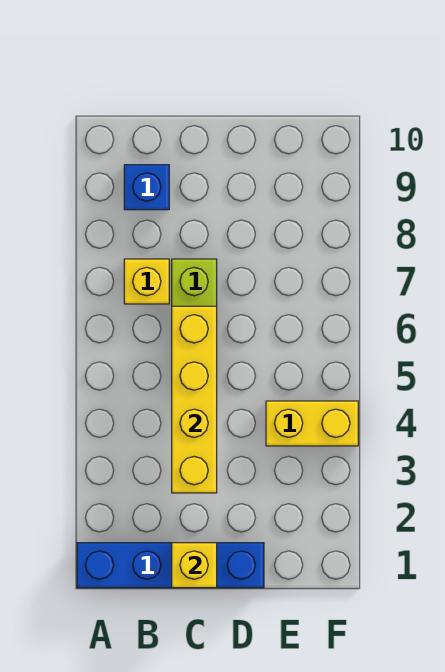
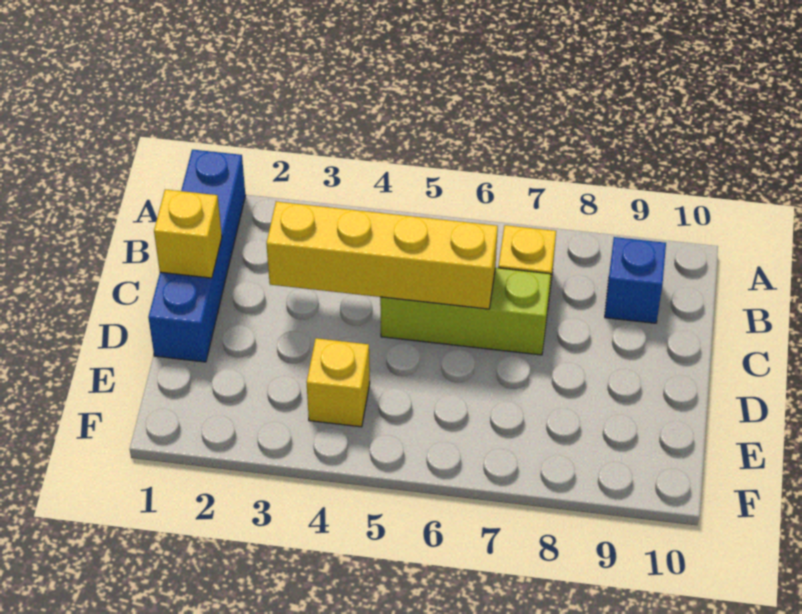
yellow brick E4:F4 level 1 -> yellow brick E4 level 1

